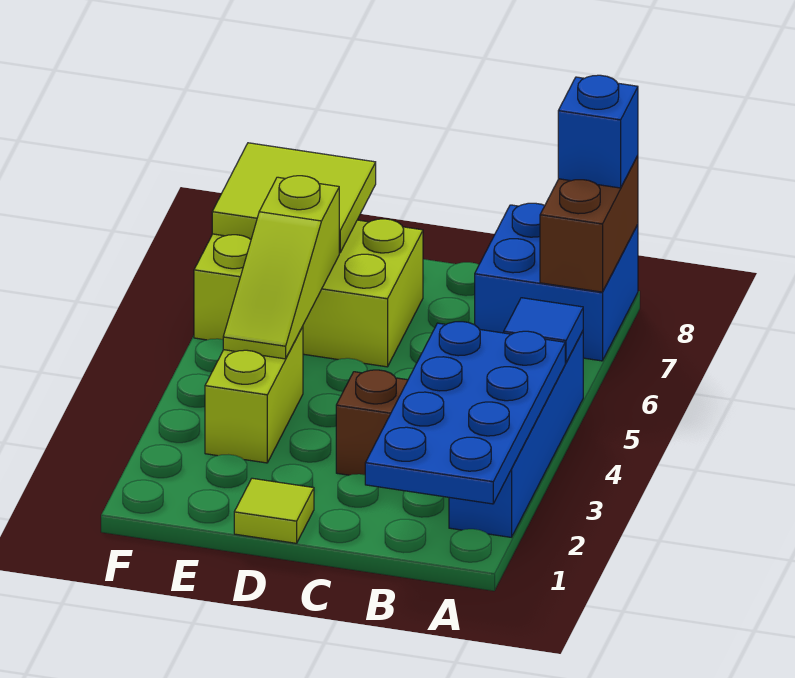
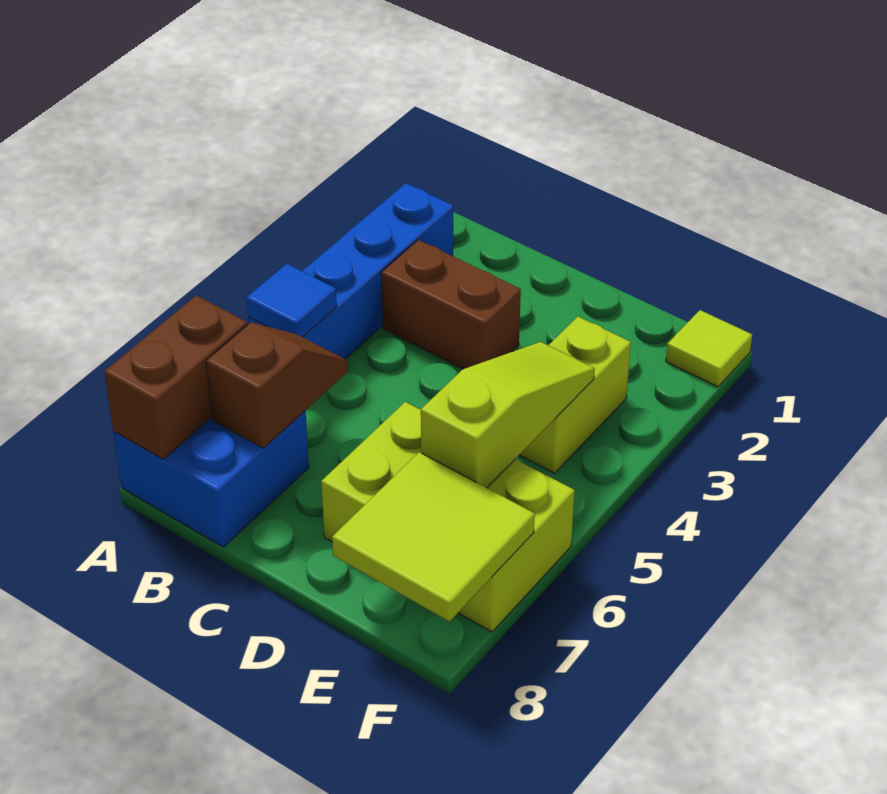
blue plate A1:B4 level 2 -> none
blue brick A8 level 3 -> none
none -> brown slope B6:B7 level 2 top 7
lime tile D1 level 1 -> lime tile F1 level 1

